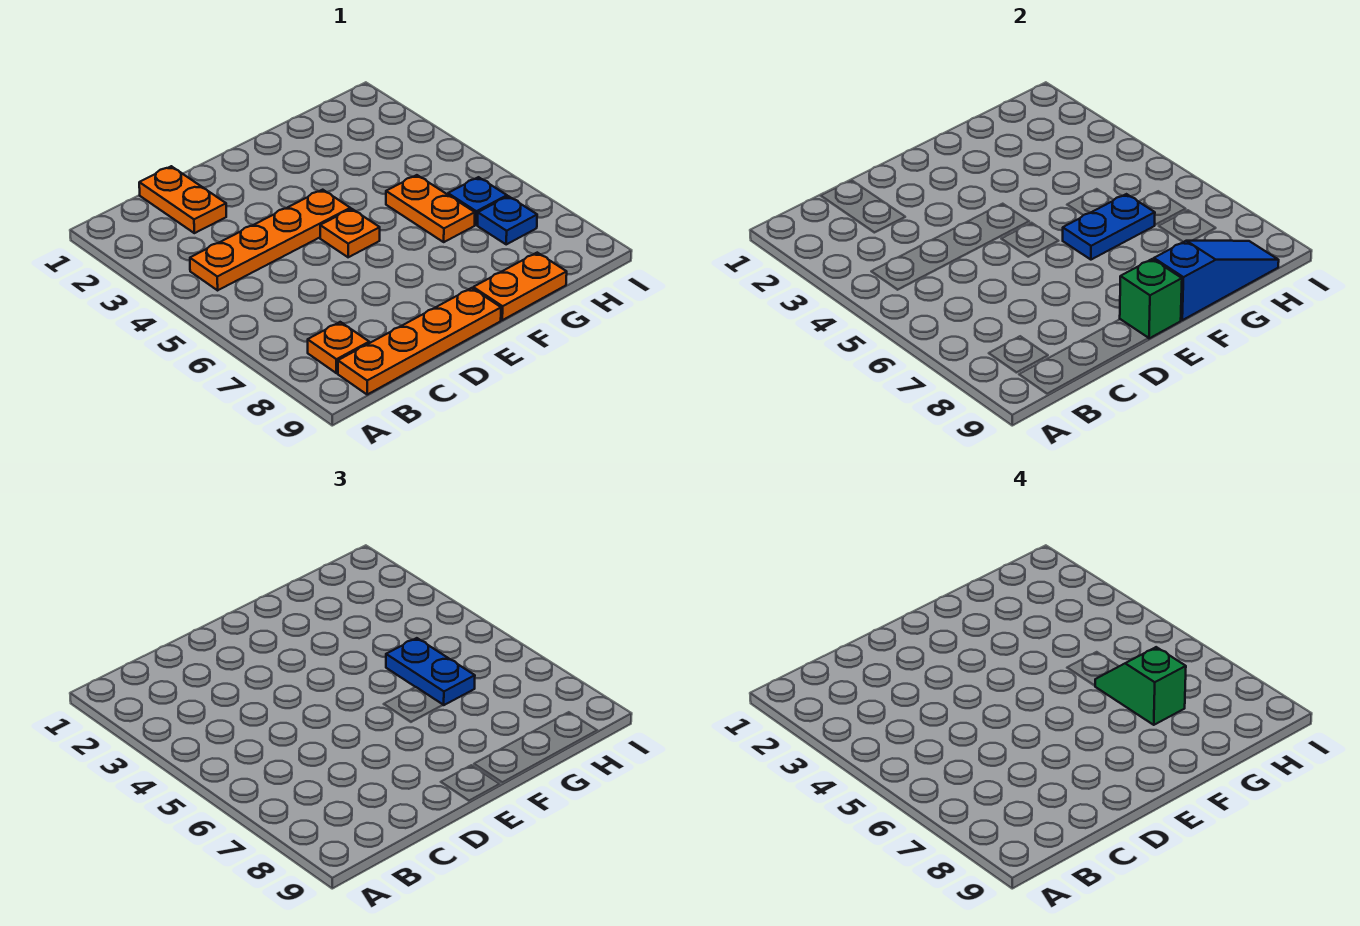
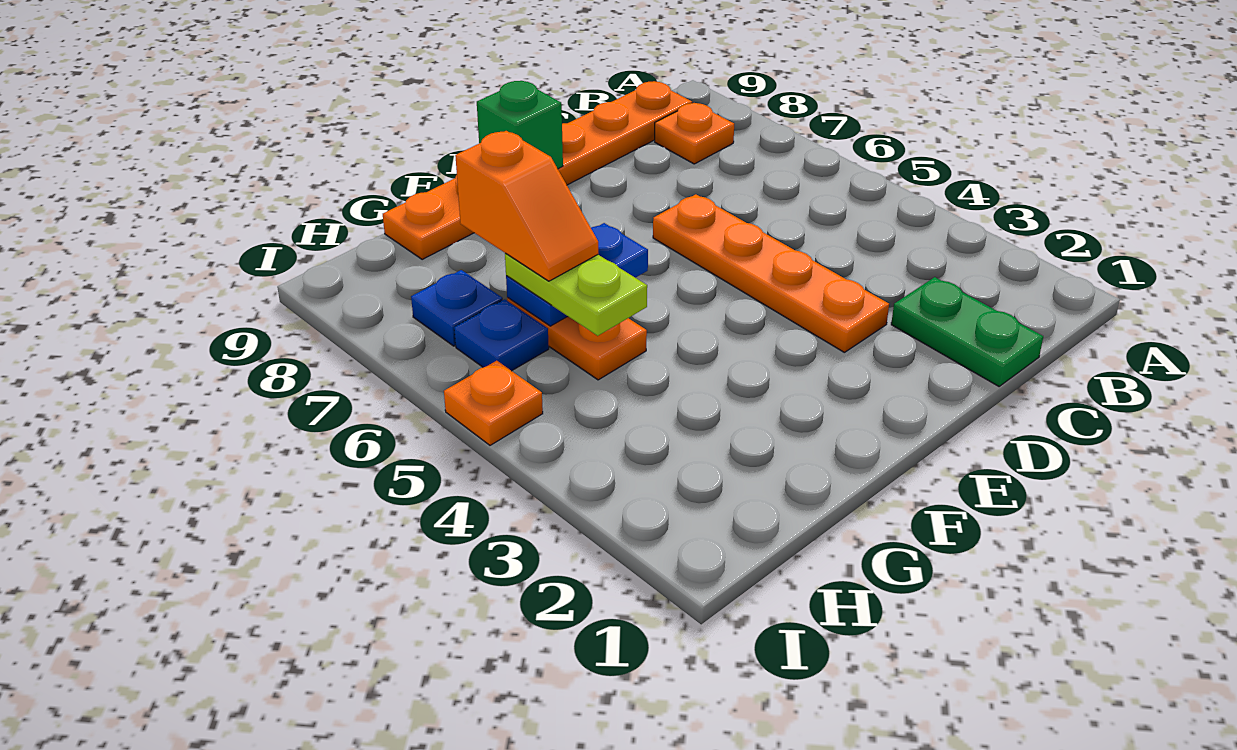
orange plate B4:E4 level 1 -> orange plate D3:D6 level 1
orange plate C1:C2 level 1 -> green plate C1:C2 level 1
orange plate E5 level 1 -> orange plate I5 level 1
blue slope F9:H9 level 2 top F -> none
blue plate G5:G6 level 3 -> lime plate G5:G6 level 3
green slope G6:G7 level 4 top 7 -> orange slope G6:G7 level 4 top 7

